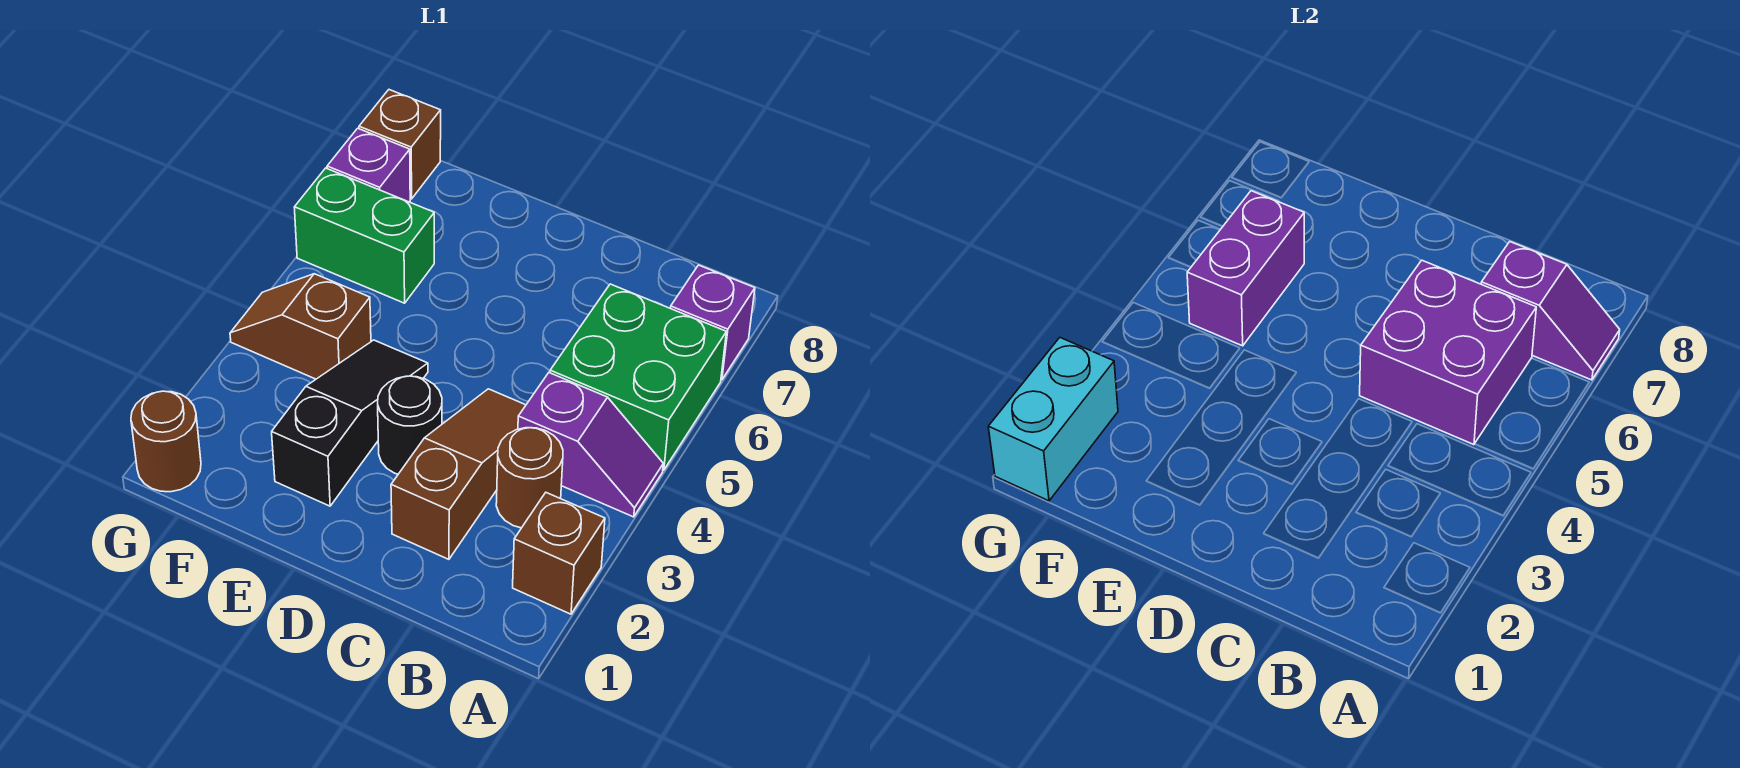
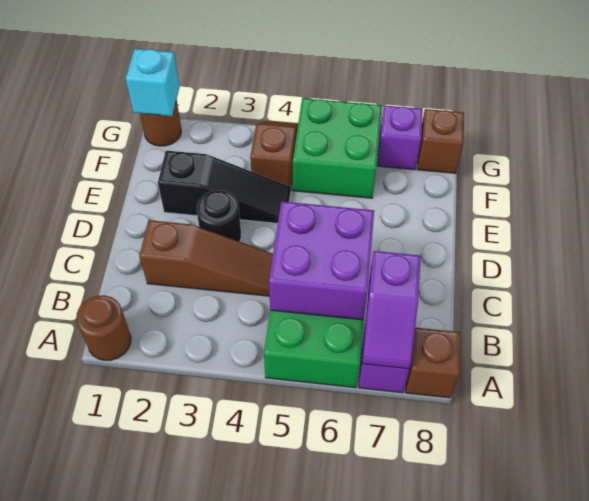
brown brick A2 level 1 -> brown brick A8 level 1
purple slope A4:B4 level 1 top B -> none
brown round brick B3 level 1 -> brown round brick A1 level 1
purple brick F5:F6 level 2 -> none
green brick F6:G6 level 1 -> green brick F5:G6 level 1
cyan brick G1:G2 level 2 -> cyan brick G1 level 2

